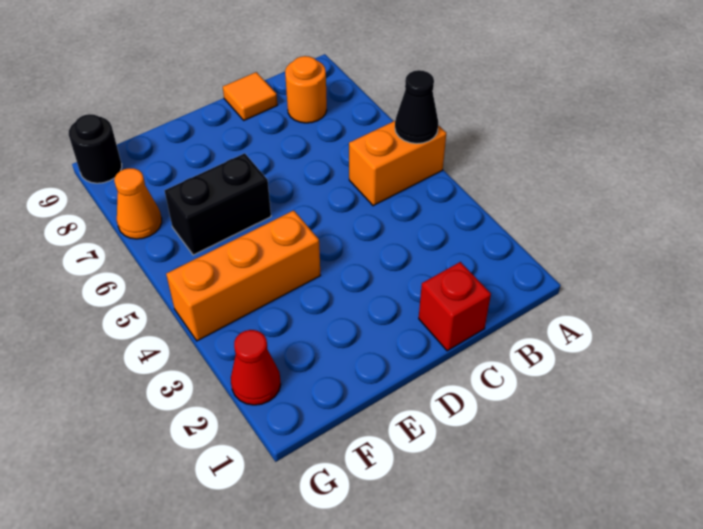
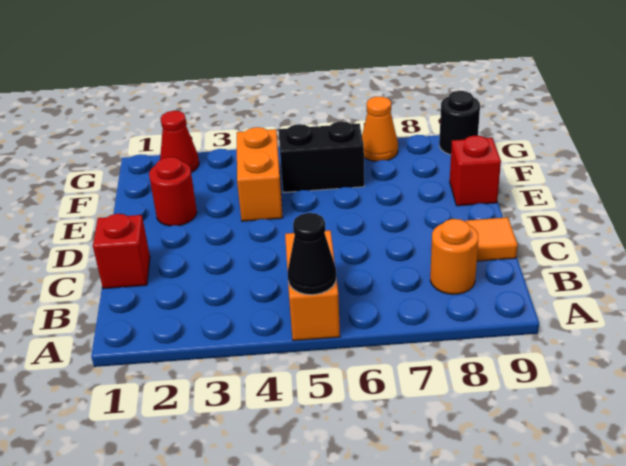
none -> red round brick E2 level 1
orange brick E4:G4 level 1 -> orange brick E4:F4 level 1
black brick E6:F6 level 1 -> black brick F5:F6 level 1
none -> red brick E9 level 1

